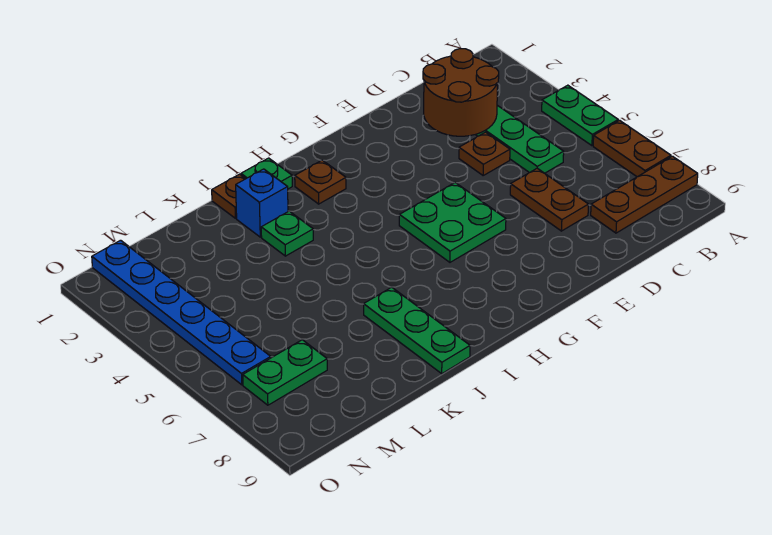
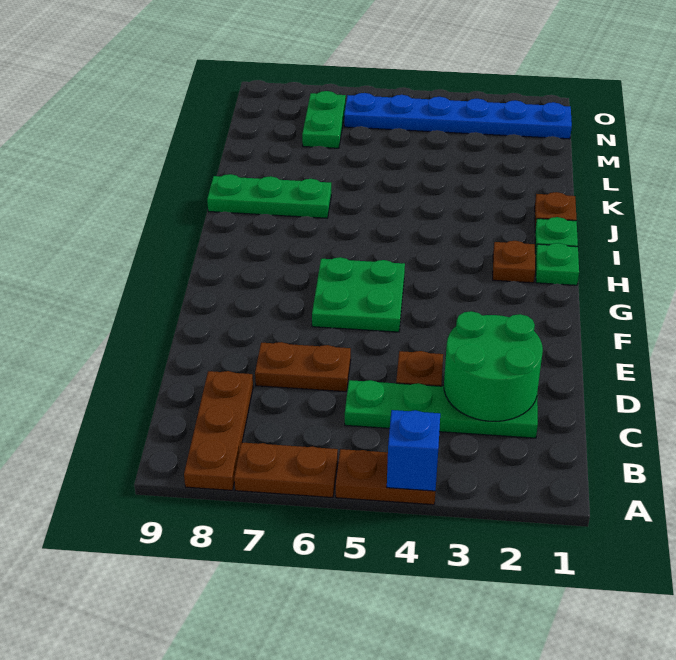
green plate A4:A5 level 1 -> brown plate A4:A5 level 1
brown round brick C2:D3 level 2 -> green round brick C2:D3 level 2
blue brick J2 level 1 -> blue brick A4 level 2
green plate J3 level 1 -> green plate H1 level 1

